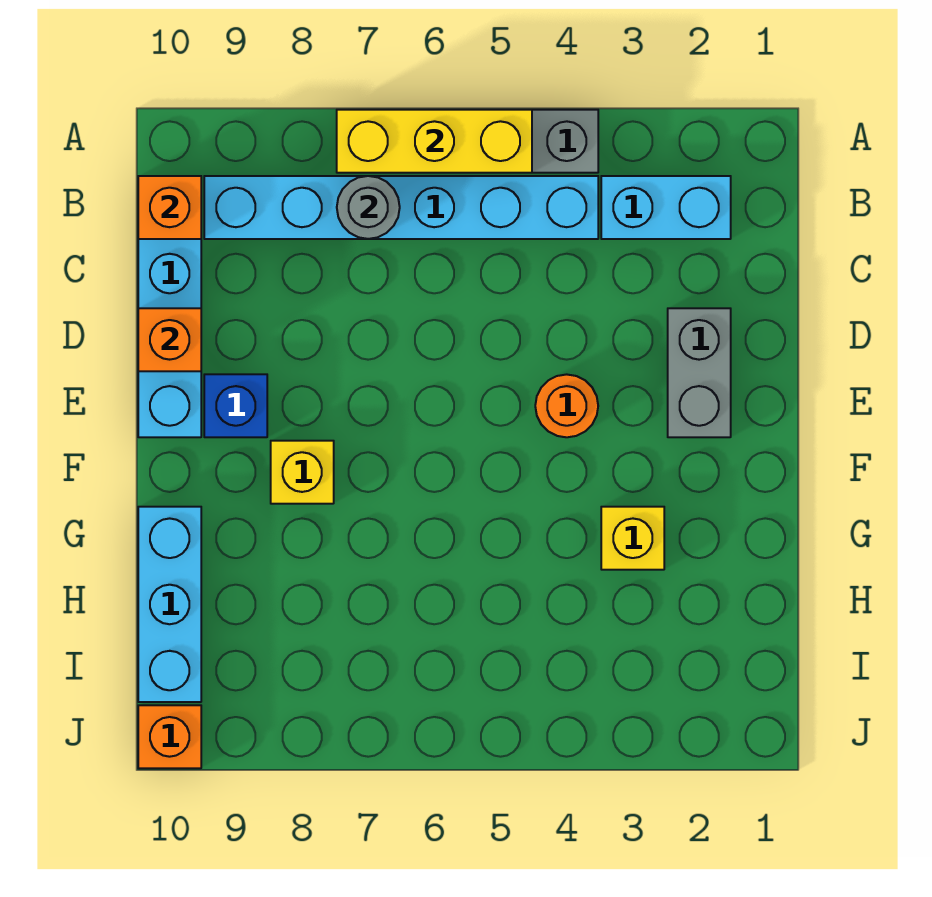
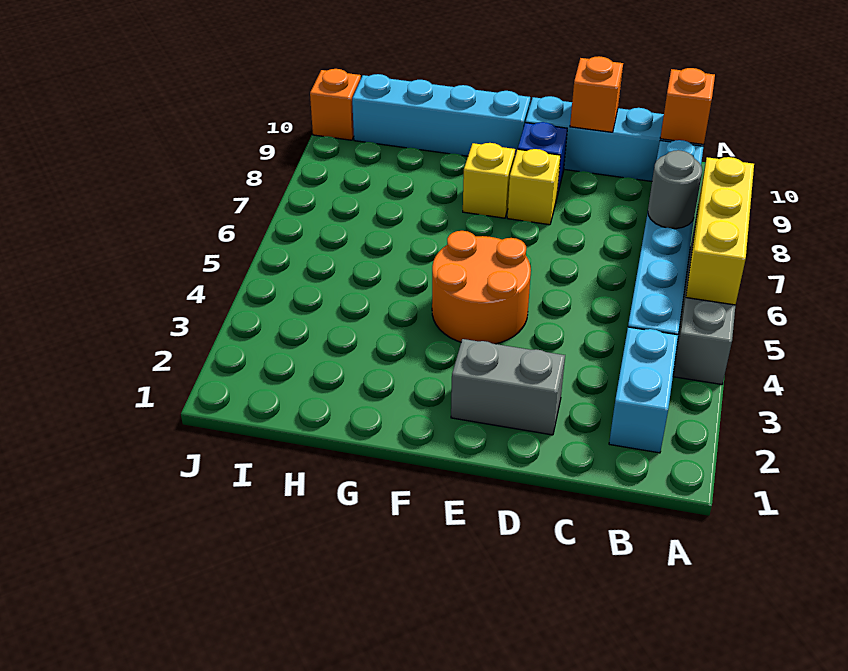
orange round brick E4 level 1 -> orange round brick E4:F5 level 1
yellow brick G3 level 1 -> yellow brick E8 level 1
cyan brick G10:I10 level 1 -> cyan brick F10:I10 level 1

